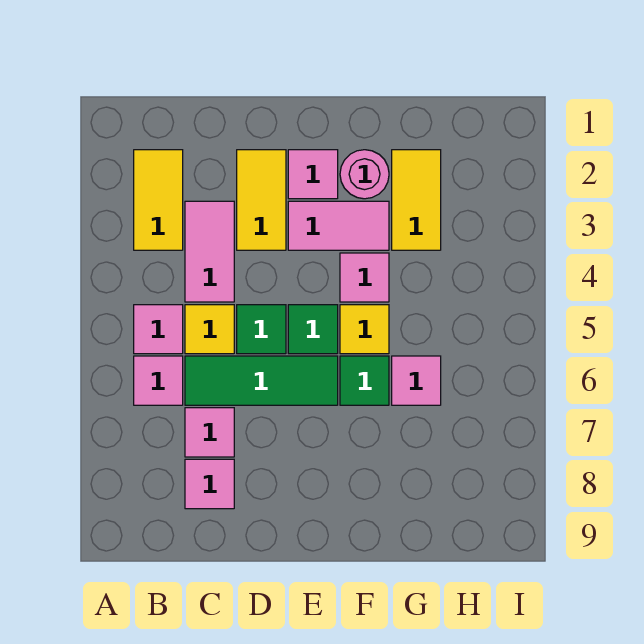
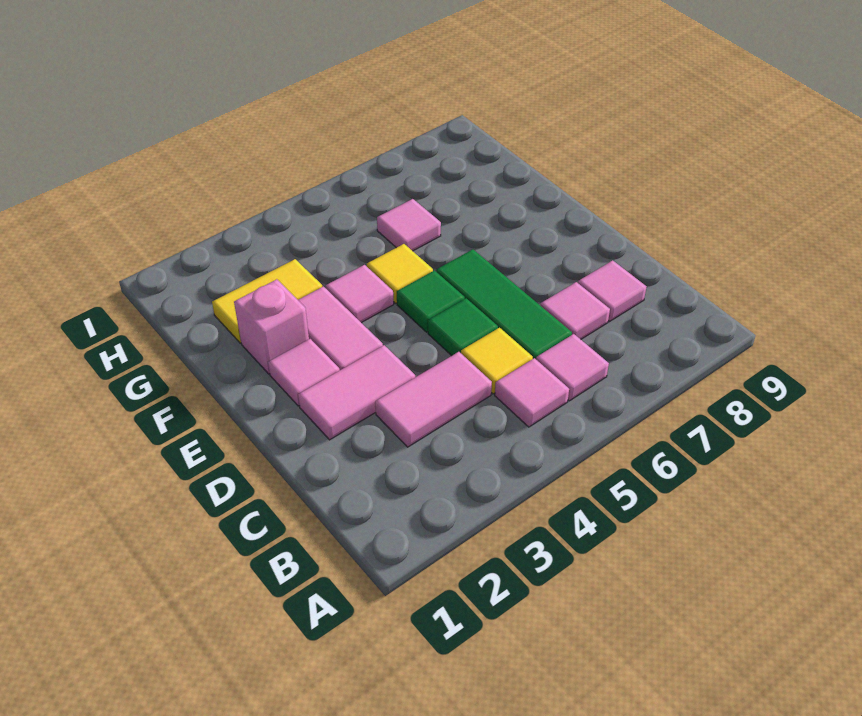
yellow tile B2:B3 level 1 -> none
yellow tile D2:D3 level 1 -> pink tile D2:D3 level 1
pink round brick F2 level 1 -> pink brick F2 level 1
green tile F6 level 1 -> none

